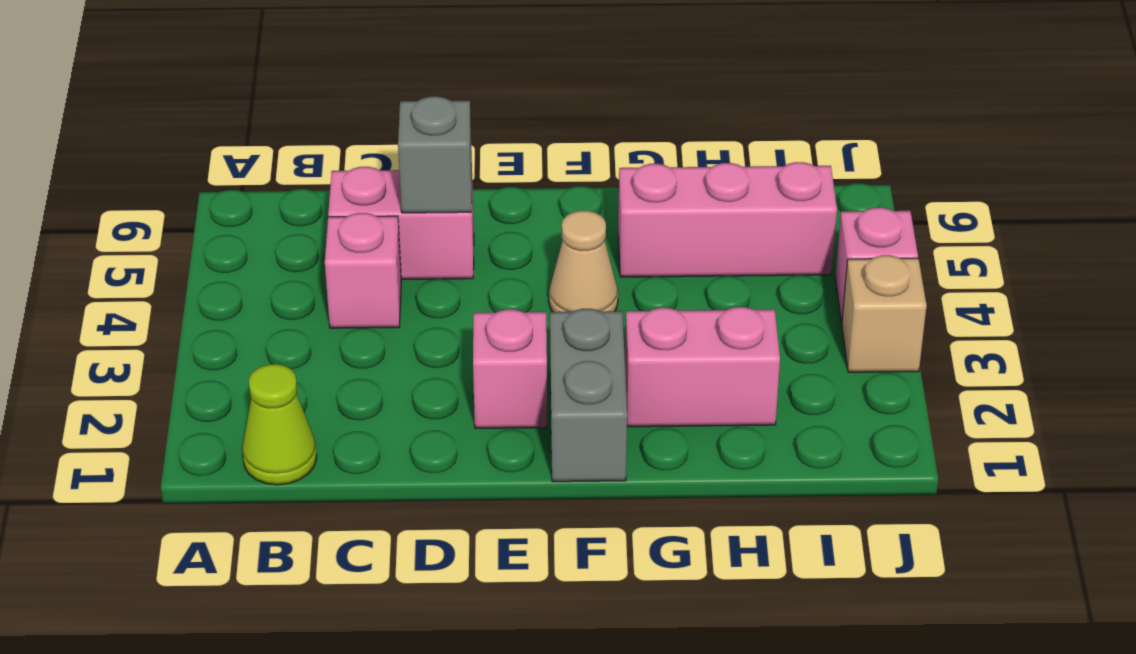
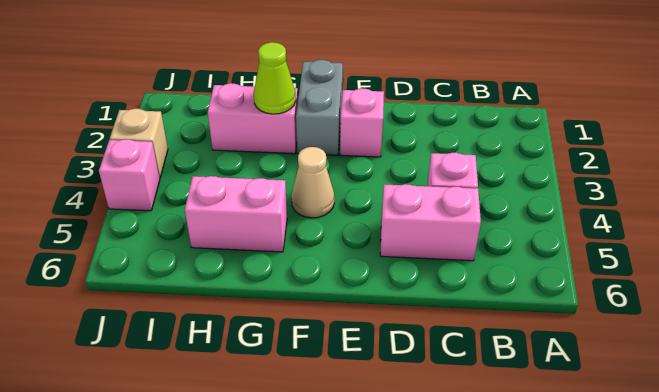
lime cone B1 level 1 -> lime cone G2 level 2
grey brick D5 level 2 -> none
pink brick G5:I5 level 1 -> pink brick G5:H5 level 1

